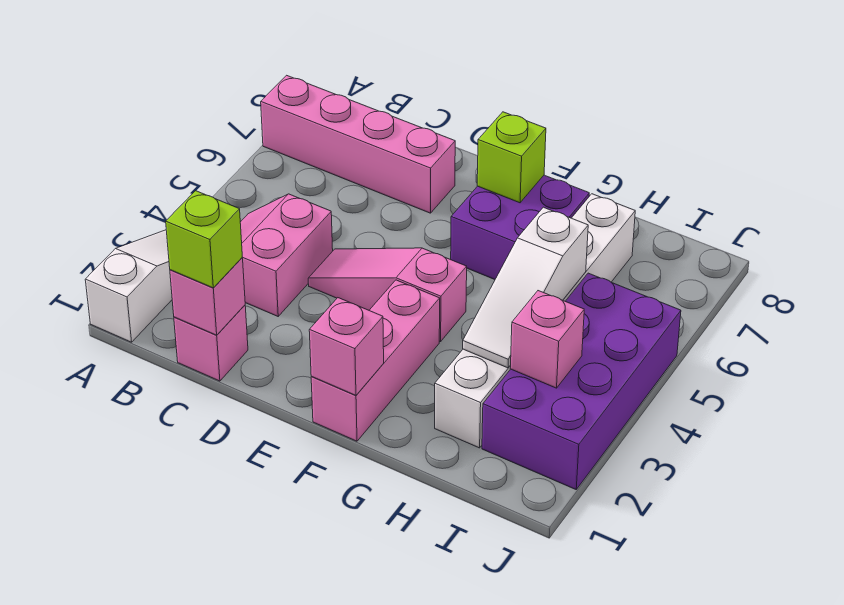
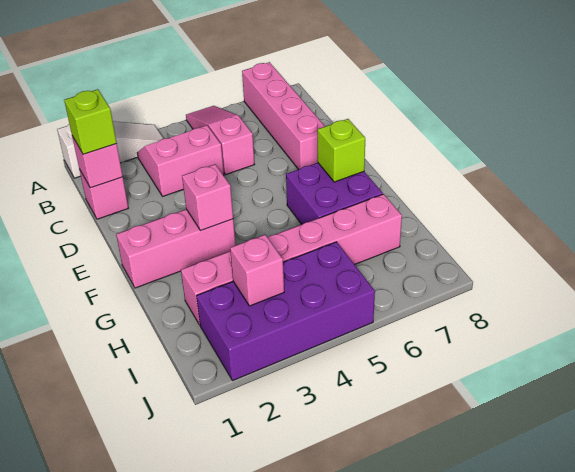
pink slope D4:F4 level 1 top F -> pink slope A5:C5 level 1 top C
pink brick F1 level 2 -> pink brick F3 level 2
white brick H2:H7 level 1 -> pink brick H2:H7 level 1
white slope H3:H5 level 2 top 5 -> none

